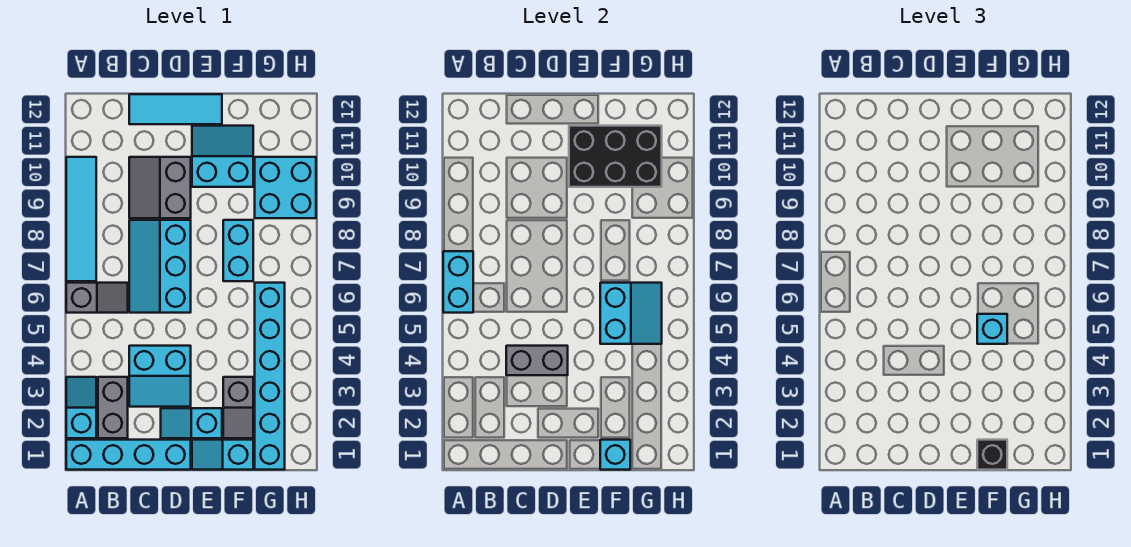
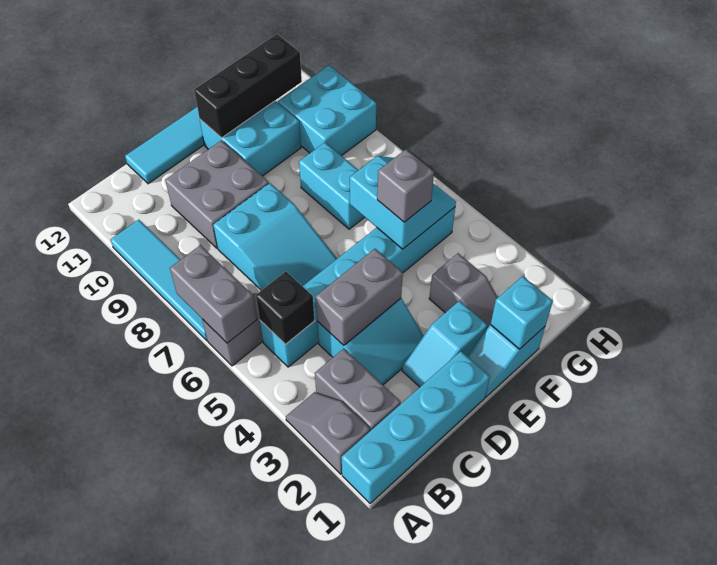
cyan slope A2:A3 level 1 top 2 -> grey slope A2:A3 level 1 top 2
cyan brick A6:A7 level 2 -> grey brick A6:A7 level 2
cyan slope C6:D8 level 1 top D -> cyan slope C6:D8 level 1 top 8
grey slope C9:D10 level 1 top D -> grey brick C9:D10 level 1
cyan slope E10:F11 level 1 top 10 -> cyan brick E10:F11 level 1
black brick E10:G11 level 2 -> black brick E11:G11 level 2
black brick F1 level 3 -> black brick B5 level 2
cyan brick F5 level 3 -> grey brick F5 level 3
cyan brick G1:G6 level 1 -> cyan brick B5:G5 level 1

